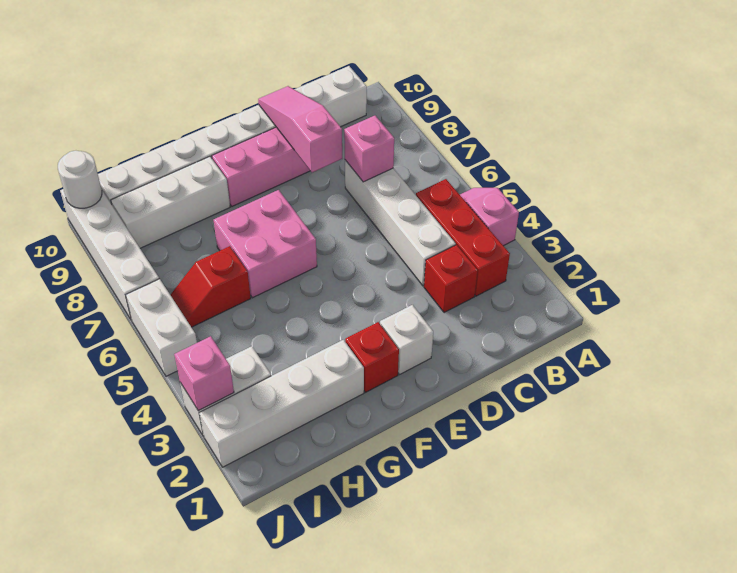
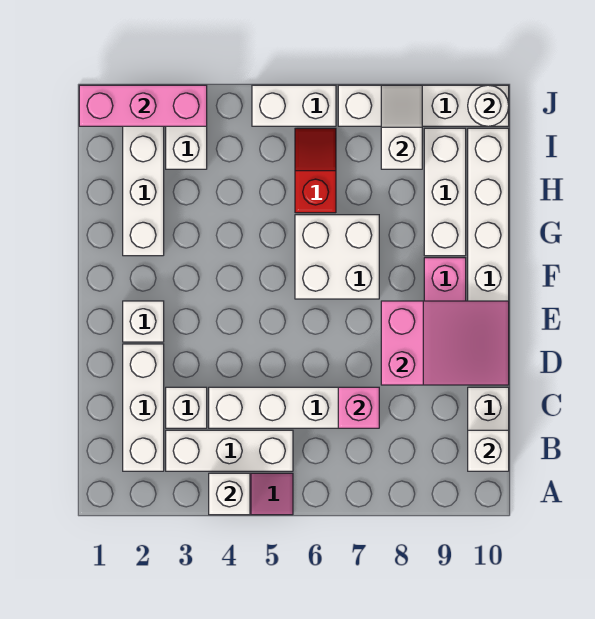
none -> white brick A4 level 2
none -> white brick B2:D2 level 1
red brick B3:B5 level 1 -> white brick B3:B5 level 1
none -> white brick B10 level 2
red brick C3 level 1 -> white brick C3 level 1
pink slope D8:D10 level 2 top 8 -> pink slope D8:E10 level 2 top 8
red brick F2 level 1 -> none
pink brick F6:G7 level 1 -> white brick F6:G7 level 1
none -> white slope I8:J8 level 2 top I
pink brick J3 level 2 -> pink brick J1:J3 level 2

